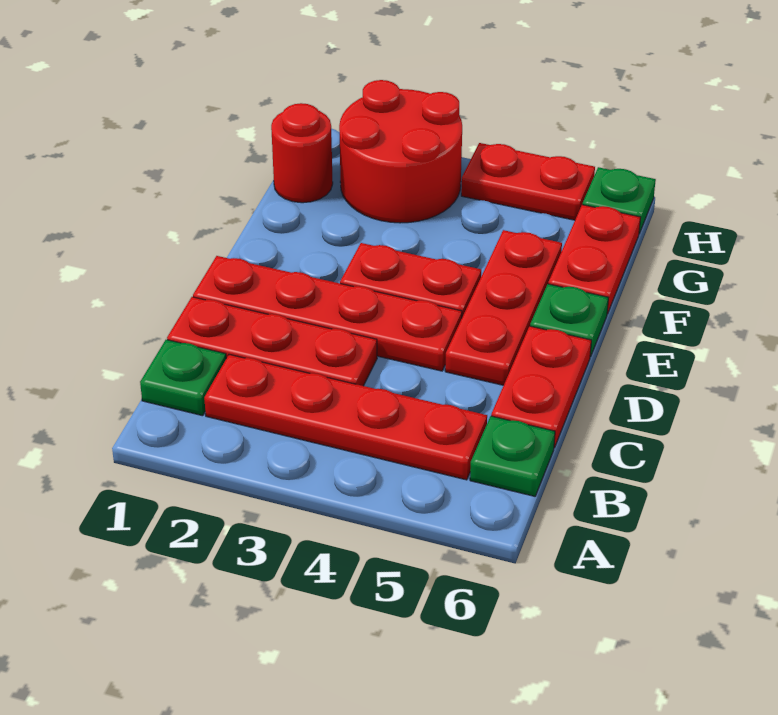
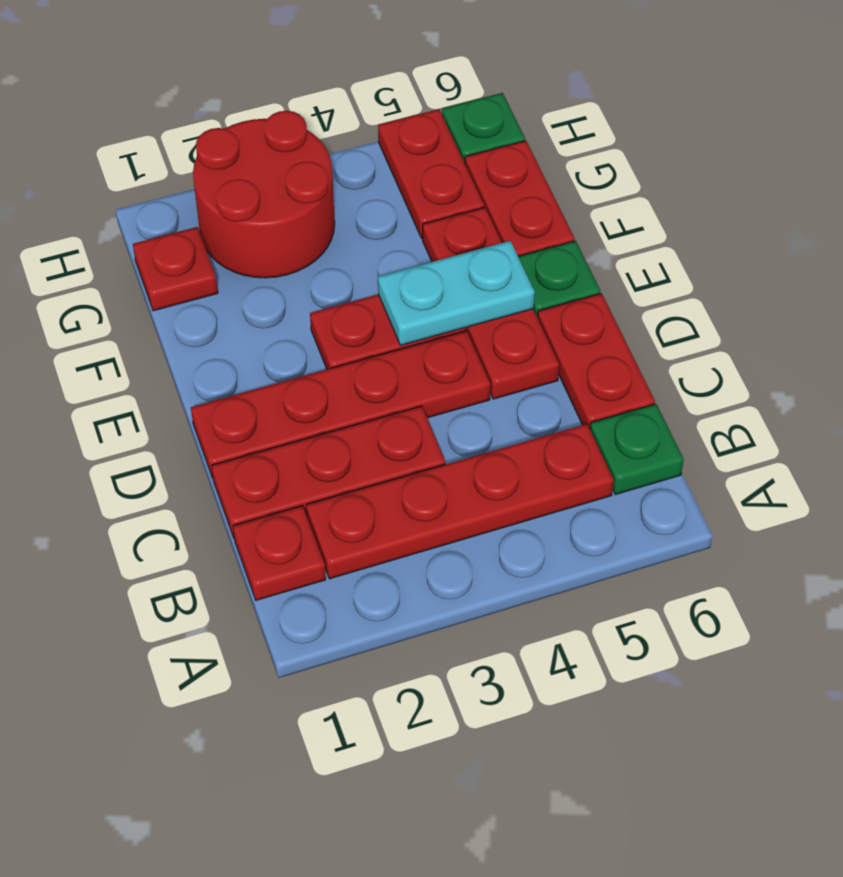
green plate B1 level 1 -> red plate B1 level 1
none -> cyan plate E4:E5 level 2
red round brick G1 level 1 -> red plate G1 level 1
red plate H4:H5 level 1 -> red plate G5:H5 level 1

